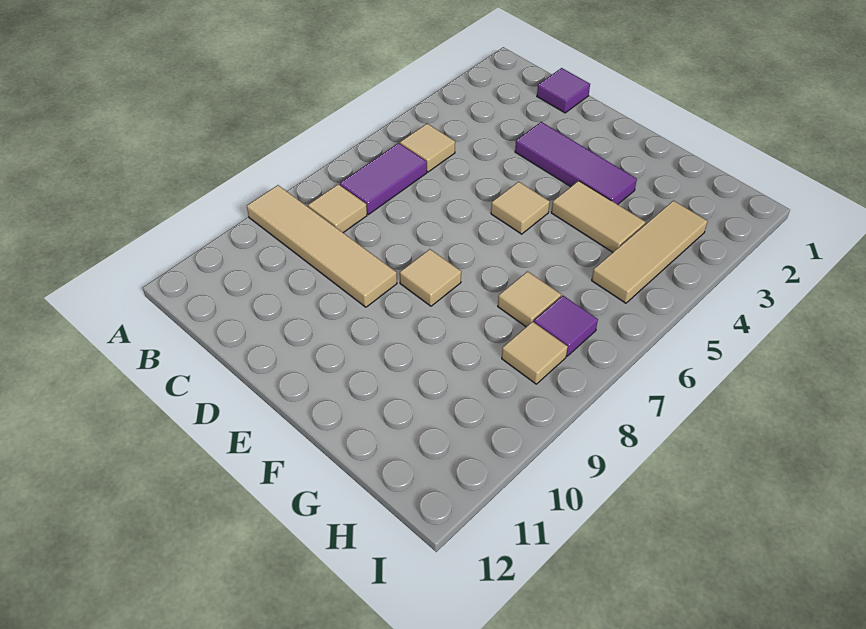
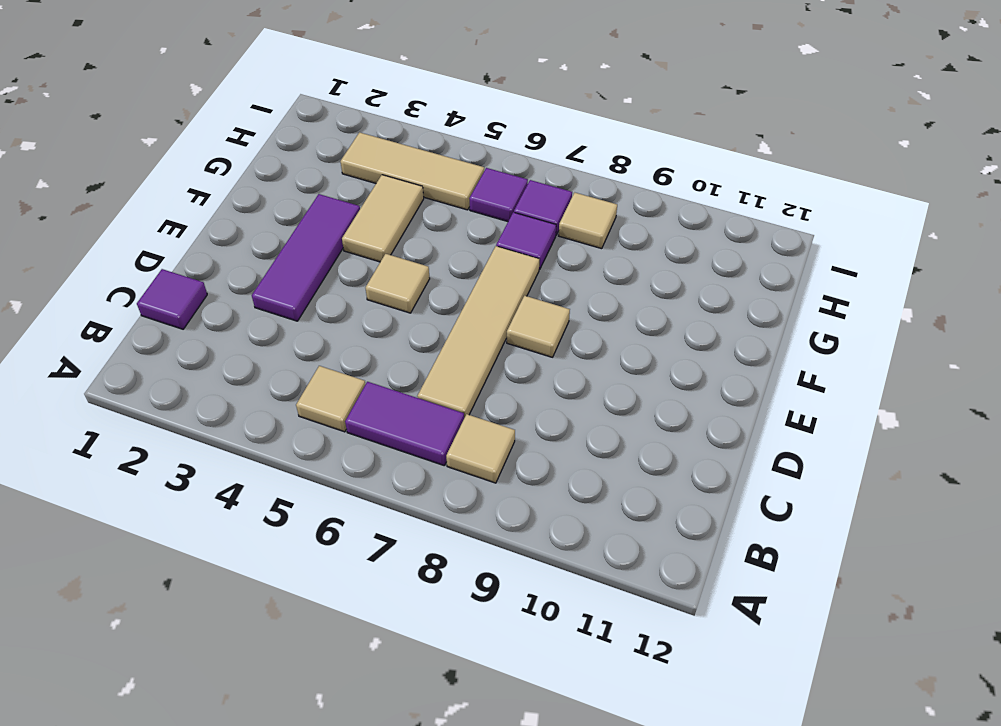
tan tile A9:D9 level 1 -> tan tile C7:F7 level 1
tan tile G7 level 1 -> purple tile G7 level 1
none -> purple tile H6 level 1

